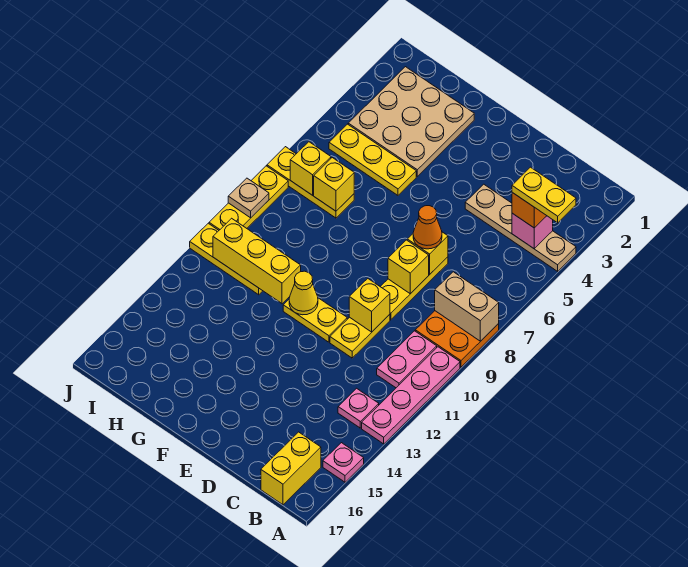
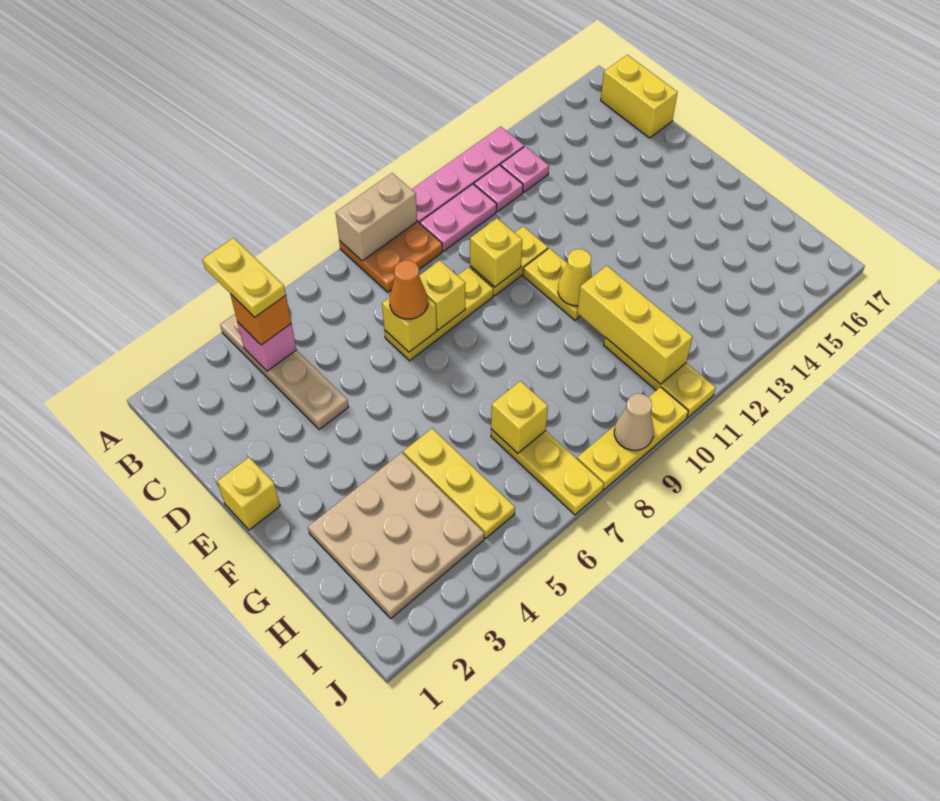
tan brick A8:B8 level 2 -> tan brick A8:A9 level 2
pink plate A15 level 1 -> pink plate B12 level 1
yellow brick B16:B17 level 1 -> yellow brick B17:C17 level 1
yellow brick I7 level 2 -> yellow brick E1 level 1
tan plate J9 level 2 -> tan cone J9 level 2

